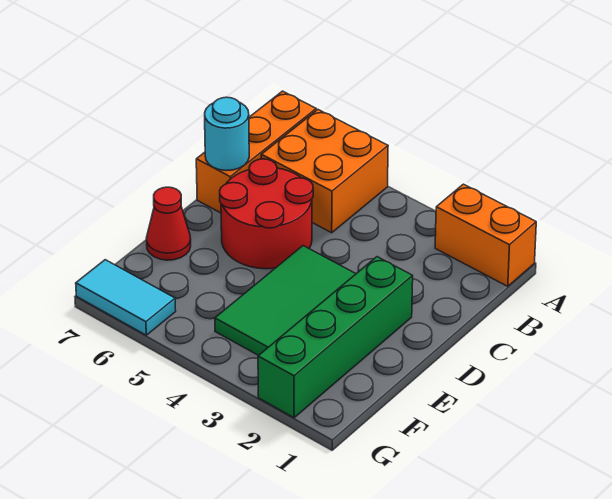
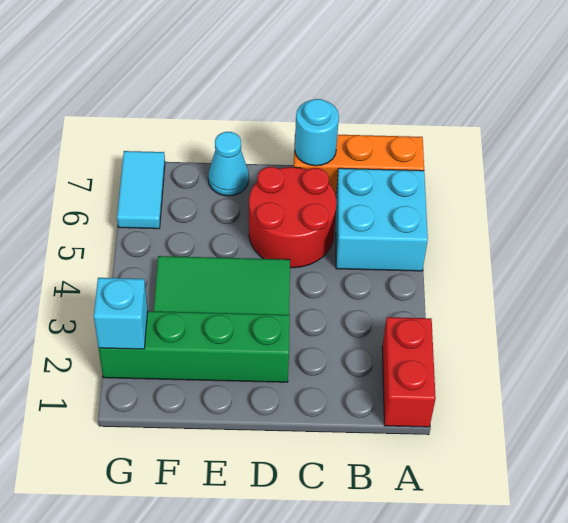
orange brick A1:A2 level 1 -> red brick A1:A2 level 1
orange brick A5:B6 level 1 -> cyan brick A5:B6 level 1
red cone E7 level 1 -> cyan cone E7 level 1
none -> cyan brick G2 level 2

